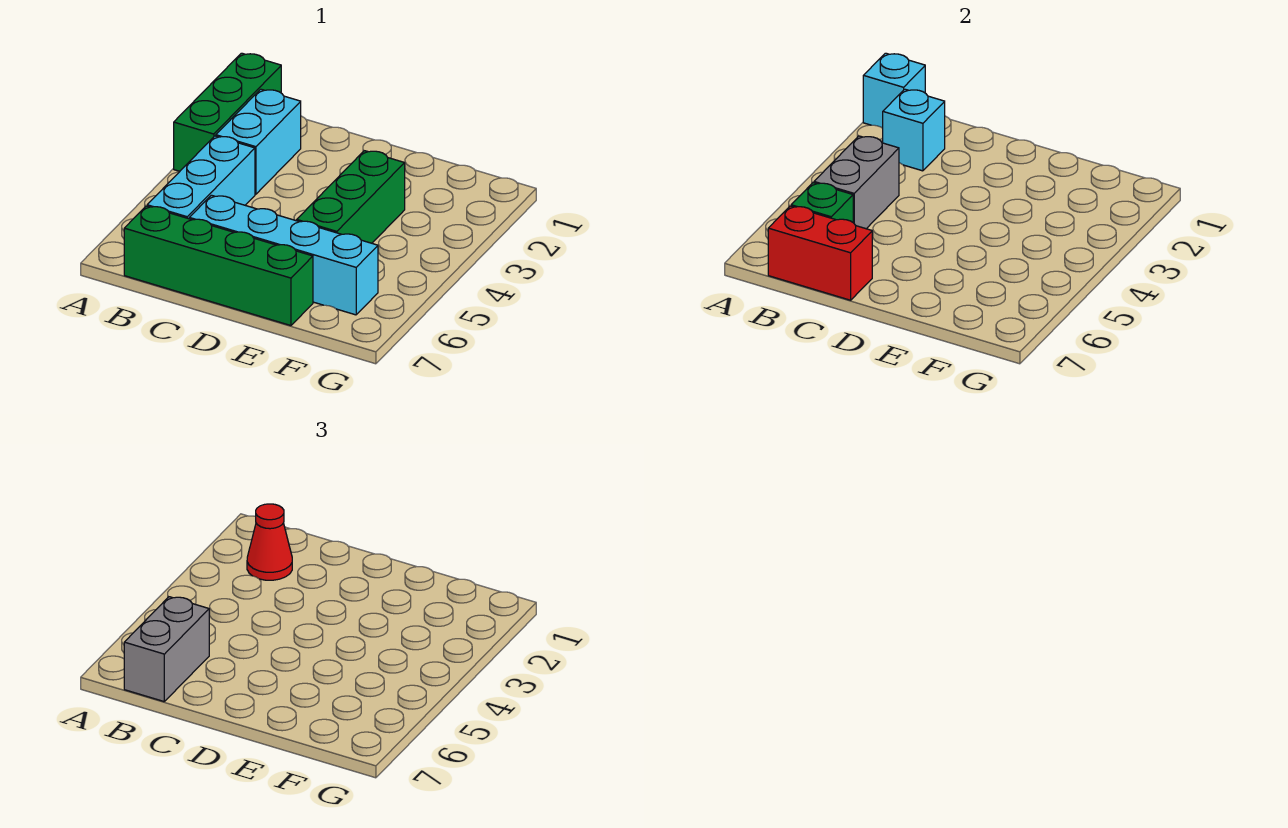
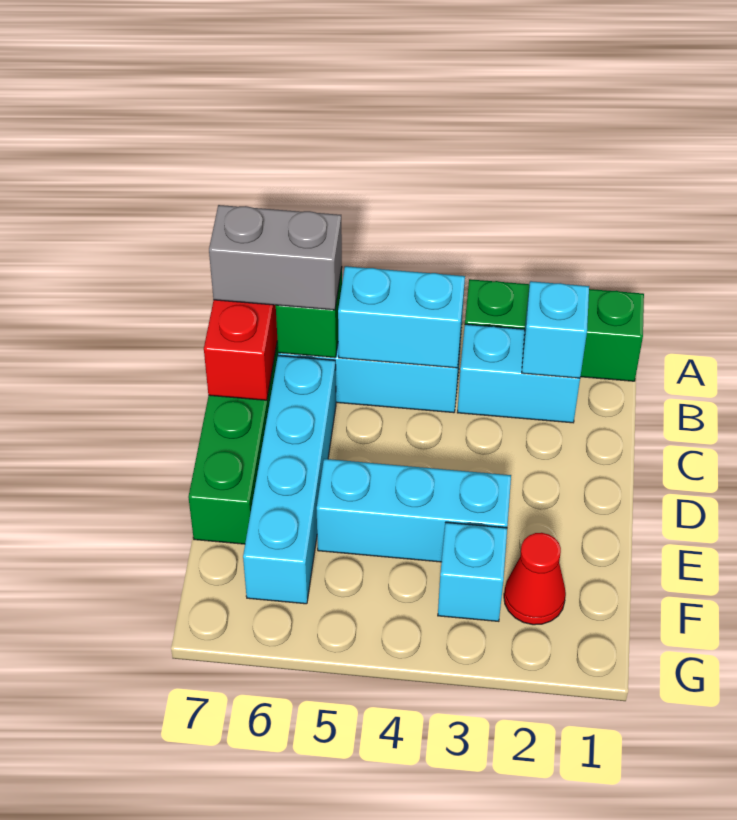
cyan brick A1 level 2 -> cyan brick F3 level 1
red cone B2 level 3 -> red cone F2 level 1
grey brick B4:B5 level 2 -> cyan brick B4:B5 level 2
green brick E3:E5 level 1 -> cyan brick E3:E5 level 1

